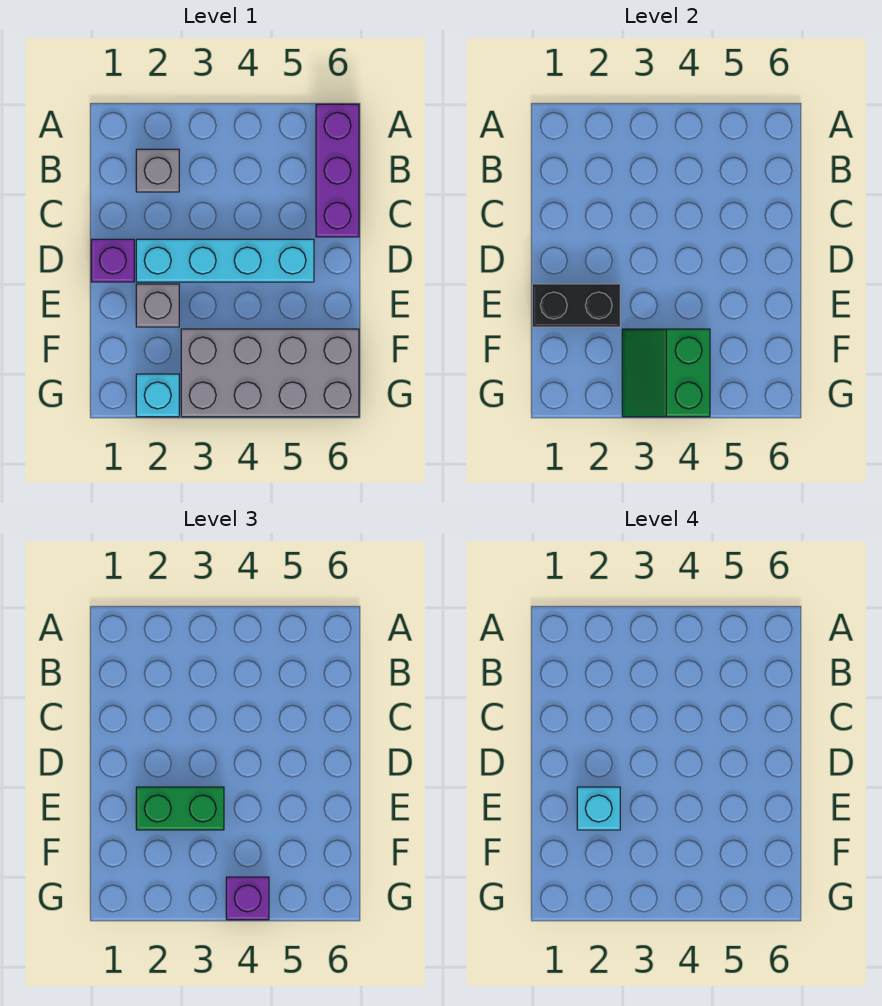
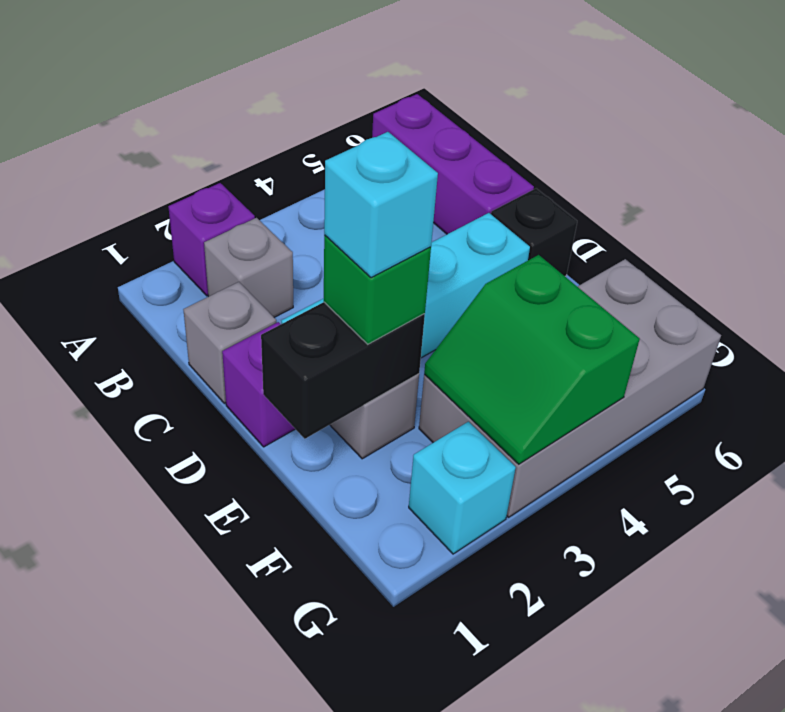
none -> grey brick C1 level 1
none -> black brick D6 level 1
green brick E2:E3 level 3 -> green brick E2 level 3
purple brick G4 level 3 -> purple brick A2 level 1

